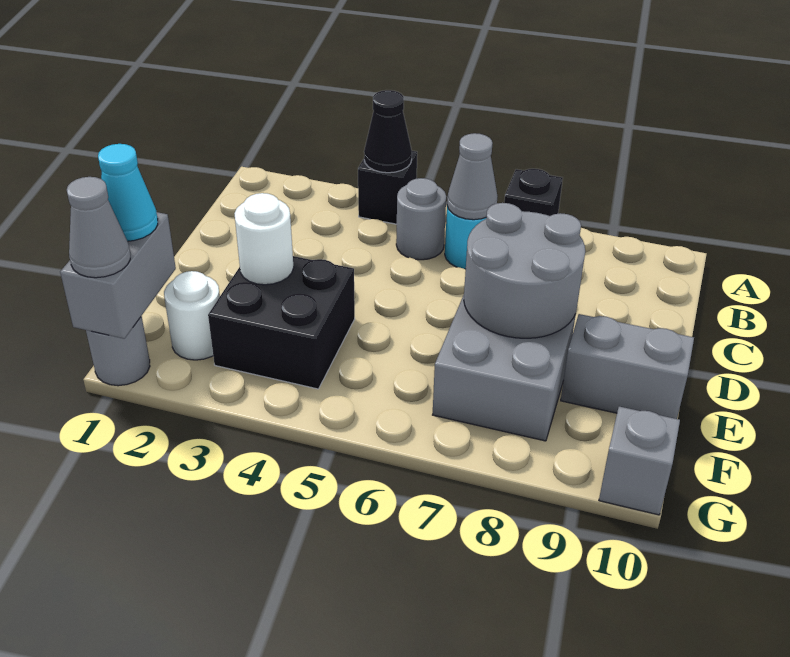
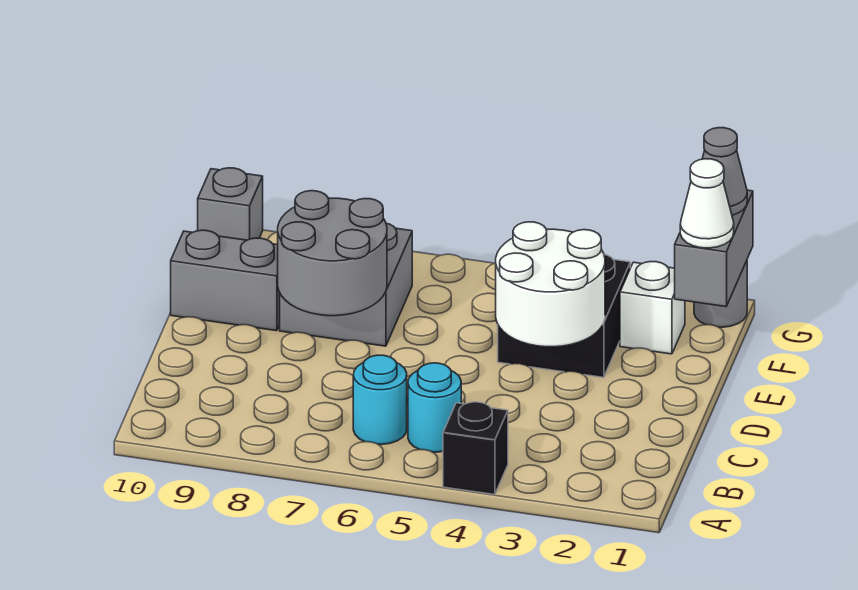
black cone A4 level 2 -> none
black brick A7 level 1 -> none
grey round brick B5 level 1 -> cyan round brick B5 level 1
grey cone B6 level 2 -> none
white round brick E3 level 2 -> white round brick D3:E4 level 2
cyan cone F1 level 3 -> white cone F1 level 3
white round brick F2 level 1 -> white brick F2 level 1

